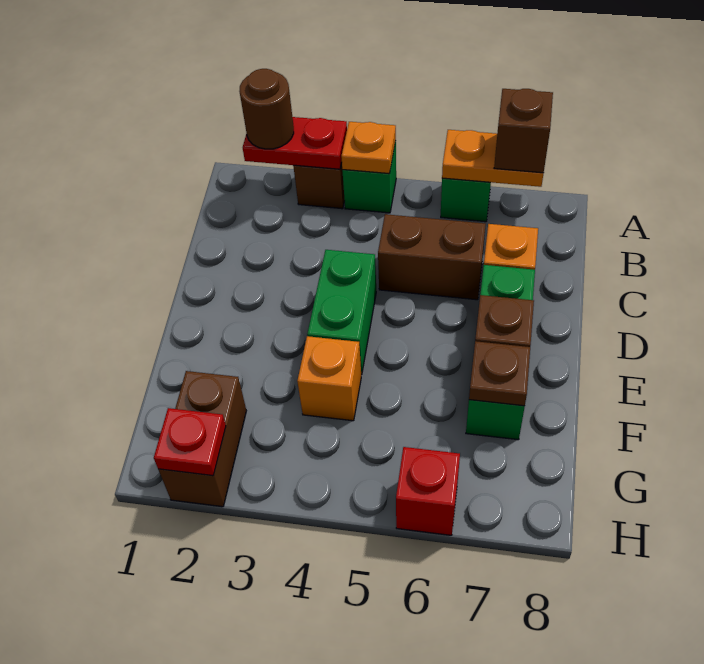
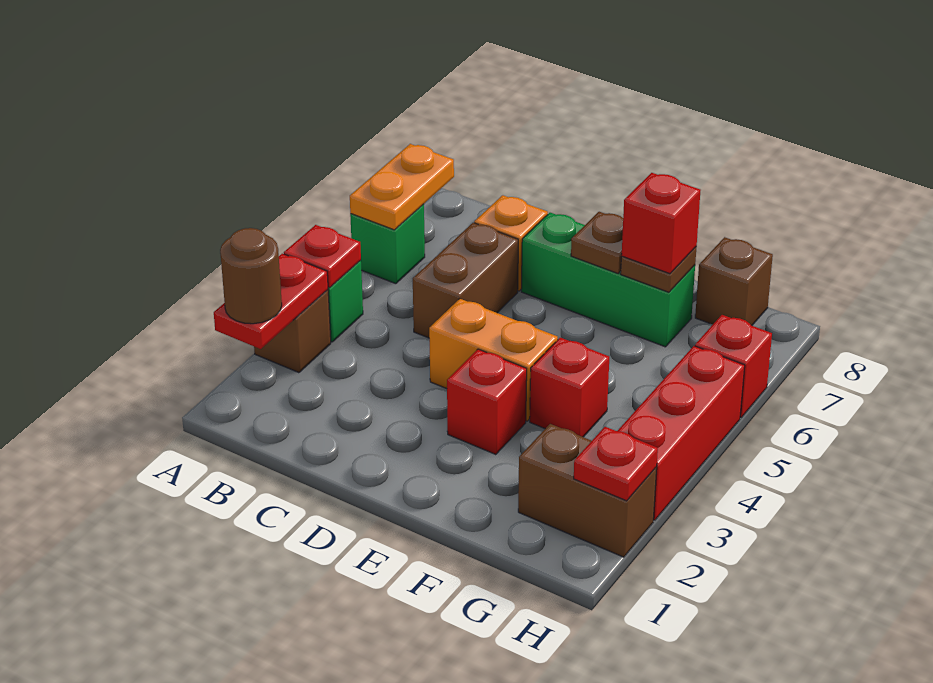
orange plate A4 level 2 -> red plate A4 level 2
brown brick A7 level 3 -> brown brick G8 level 1
green brick D4:E4 level 1 -> orange brick D4:E4 level 1
none -> red brick E3 level 1
orange brick F4 level 1 -> red brick F4 level 1
none -> red brick F7 level 3
none -> red brick H3:H5 level 1

